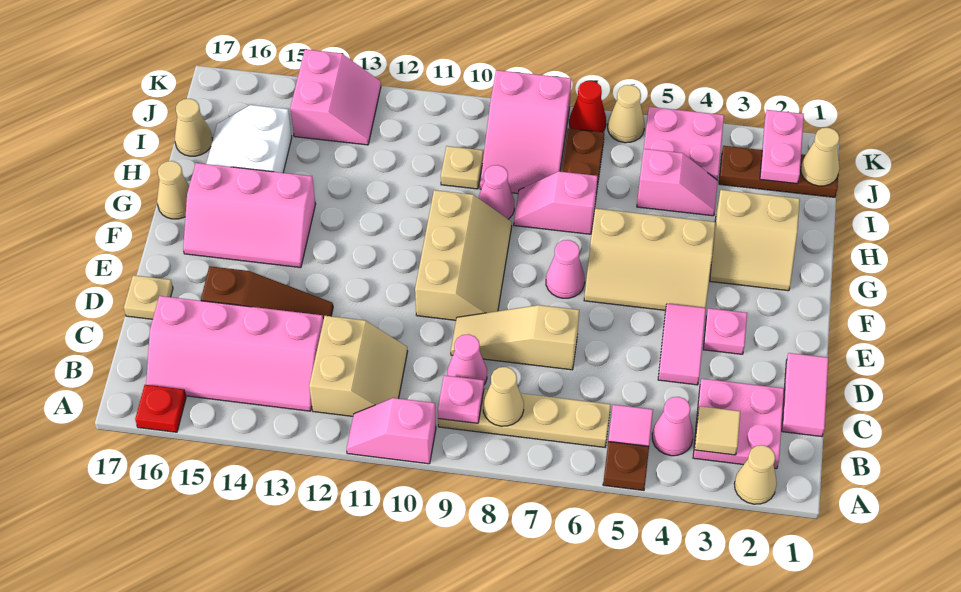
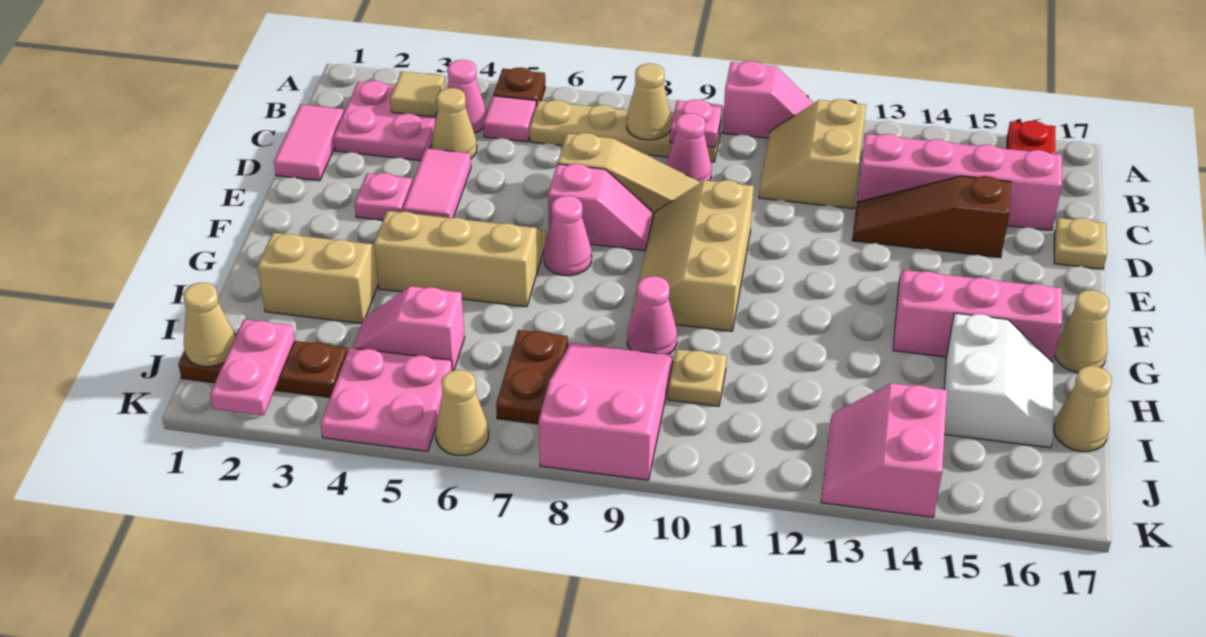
tan cone A2 level 1 -> tan cone C4 level 1
pink slope H7:H8 level 1 top 7 -> pink slope E7:E8 level 1 top 7
red cone K7 level 1 -> none

